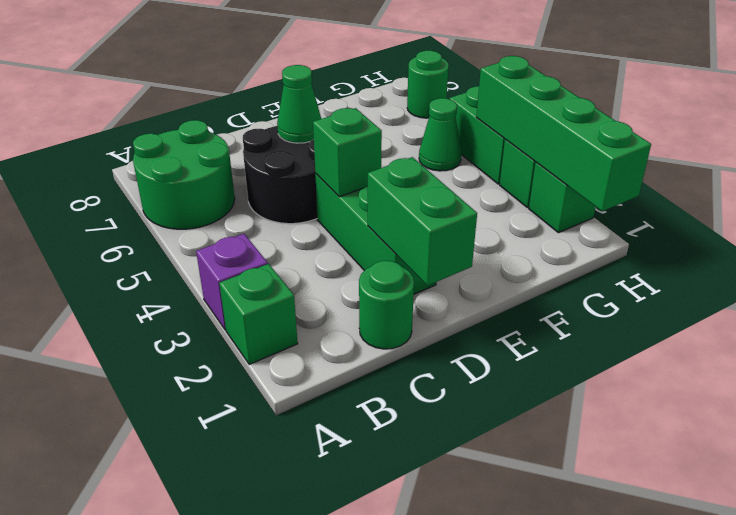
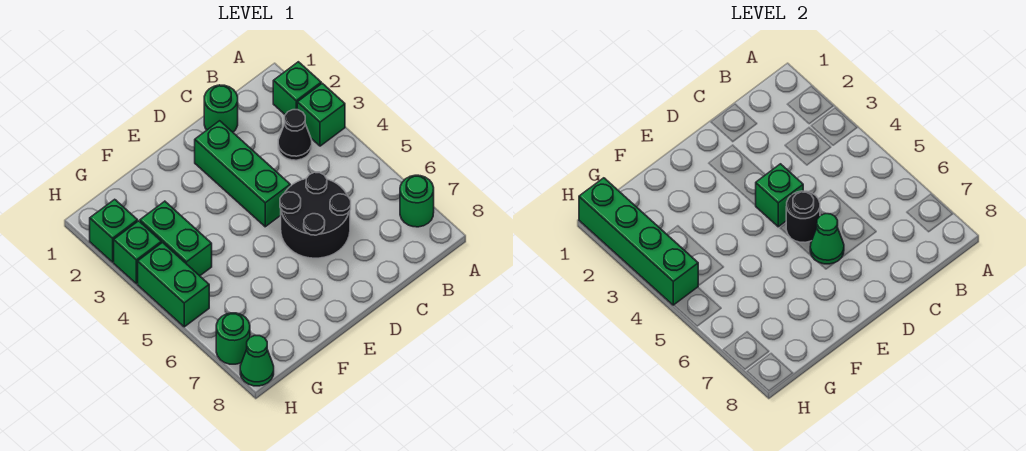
purple brick A3 level 1 -> green brick A3 level 1
green round brick A6:B7 level 1 -> green round brick A7 level 1
none -> black cone B3 level 1
green brick D1:D2 level 2 -> green brick G3:G4 level 1
none -> black round brick D5 level 2
green cone G5 level 1 -> green cone H8 level 1

